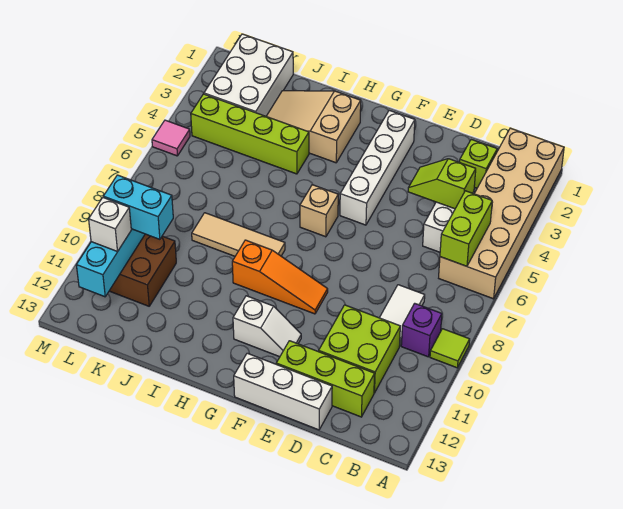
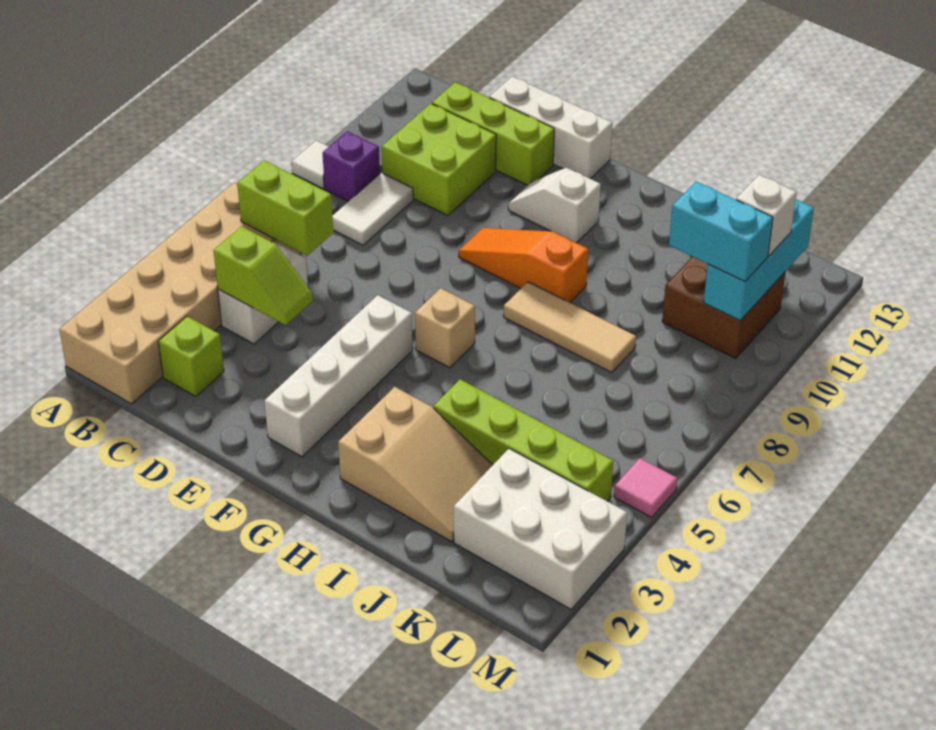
lime tile A9 level 1 -> white tile A9 level 1
lime brick B5:B6 level 2 -> lime brick B6:C6 level 2
white brick K1:L3 level 1 -> white brick K2:M3 level 1

